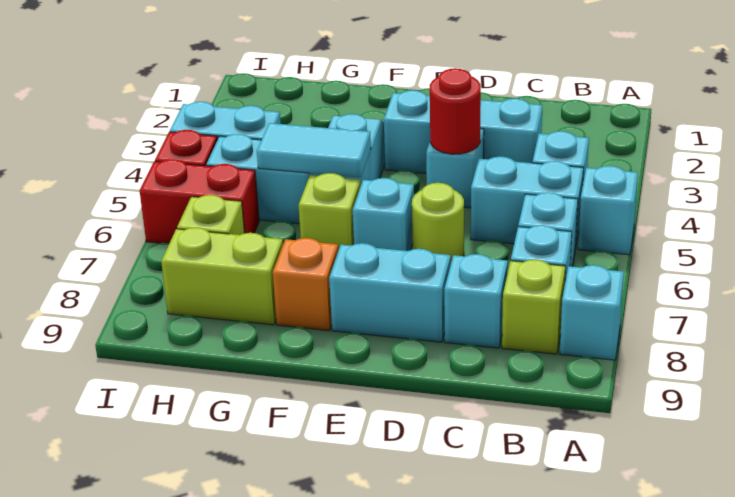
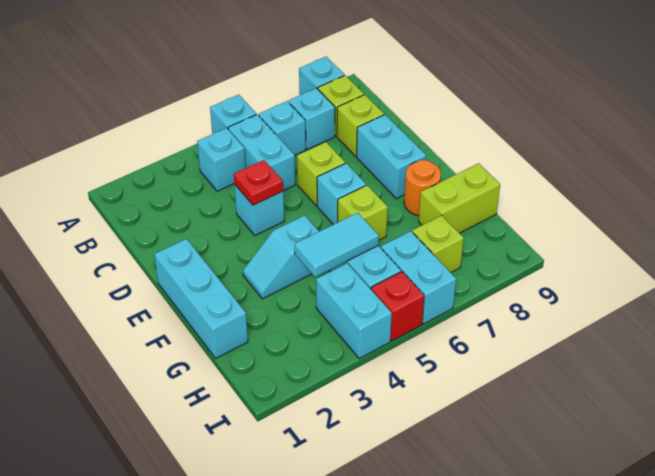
cyan brick C3:E3 level 1 -> cyan brick E1:G1 level 1
cyan brick C8 level 1 -> lime brick C8 level 1
red round brick D4 level 2 -> red plate D4 level 2
lime round brick D6 level 1 -> lime brick D6 level 1
cyan tile F5:G5 level 2 -> cyan tile G4:G5 level 2
orange brick F8 level 1 -> orange round brick F8 level 1
lime brick G8:H8 level 1 -> lime brick G8:G9 level 1
red brick H6:I6 level 1 -> cyan brick H6:I6 level 1

